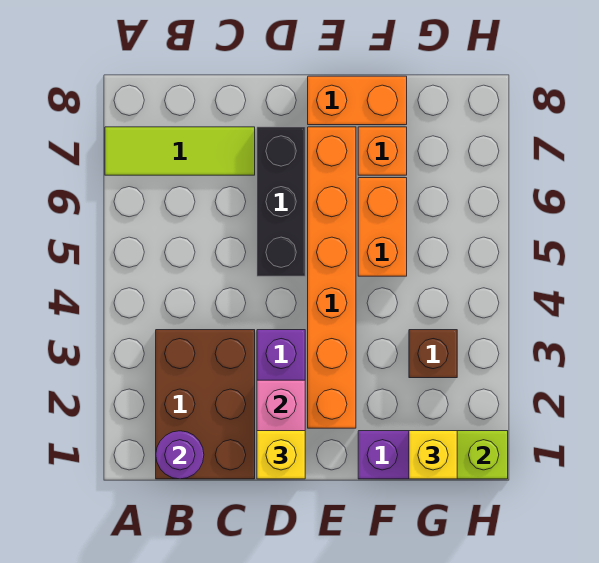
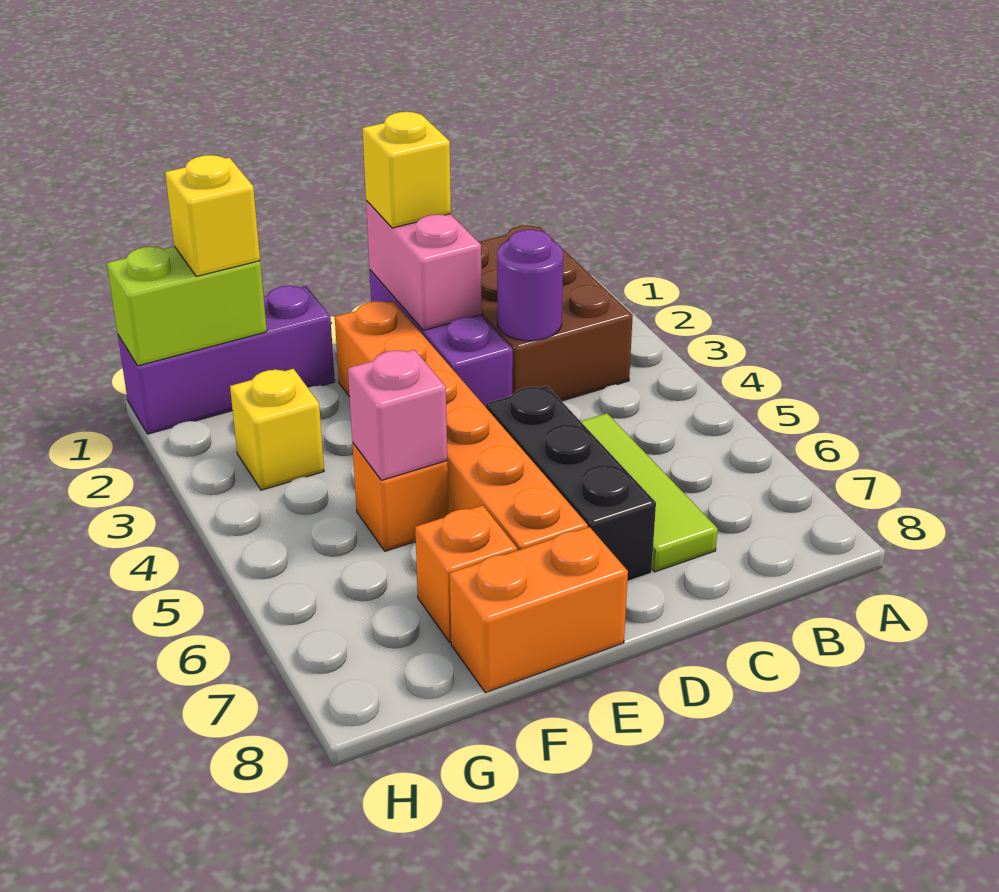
lime tile A7:C7 level 1 -> lime tile C5:C7 level 1
purple round brick B1 level 2 -> purple round brick C3 level 2
orange brick F5:F6 level 1 -> orange brick F5 level 1
none -> pink brick F5 level 2
brown brick G3 level 1 -> yellow brick G3 level 1

